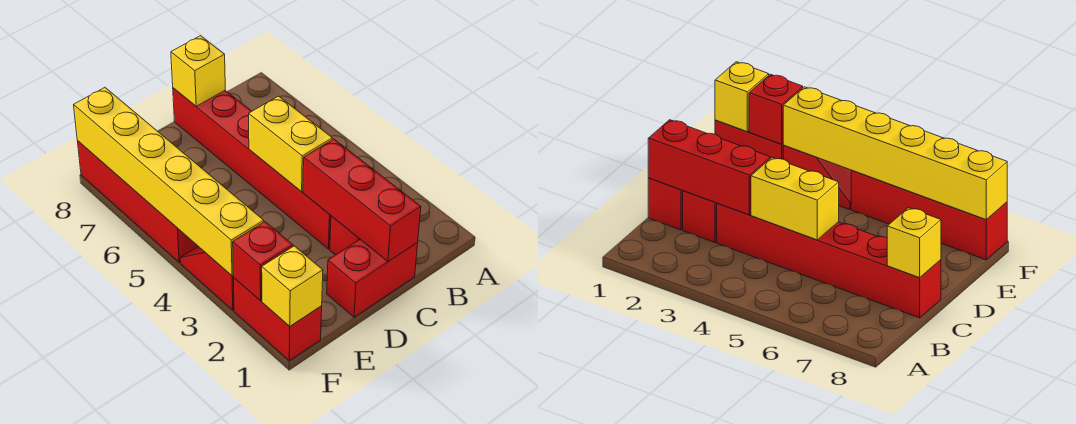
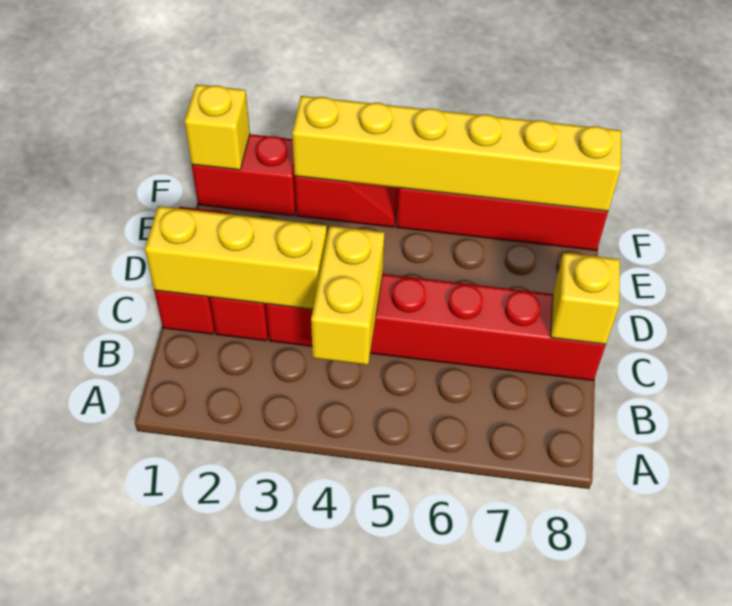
red brick C1:C3 level 2 -> yellow brick C1:C3 level 2
yellow brick C4:C5 level 2 -> yellow brick B4:C4 level 2
red brick F2 level 2 -> none

